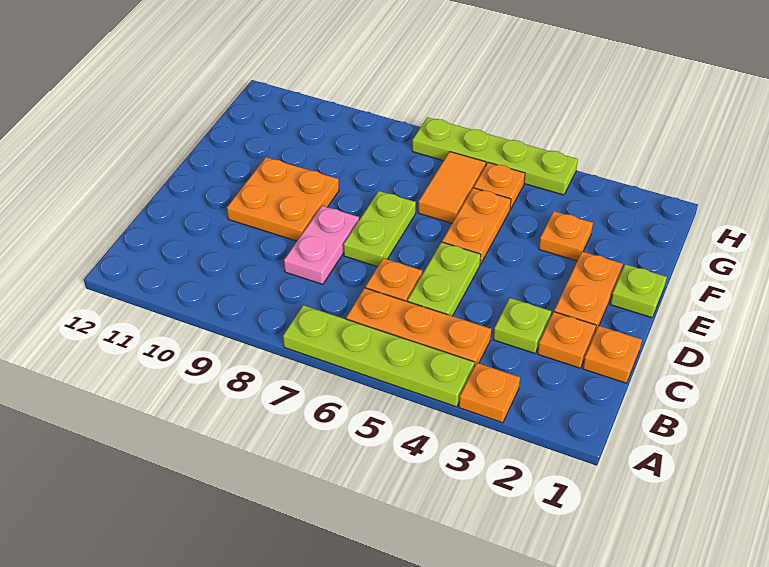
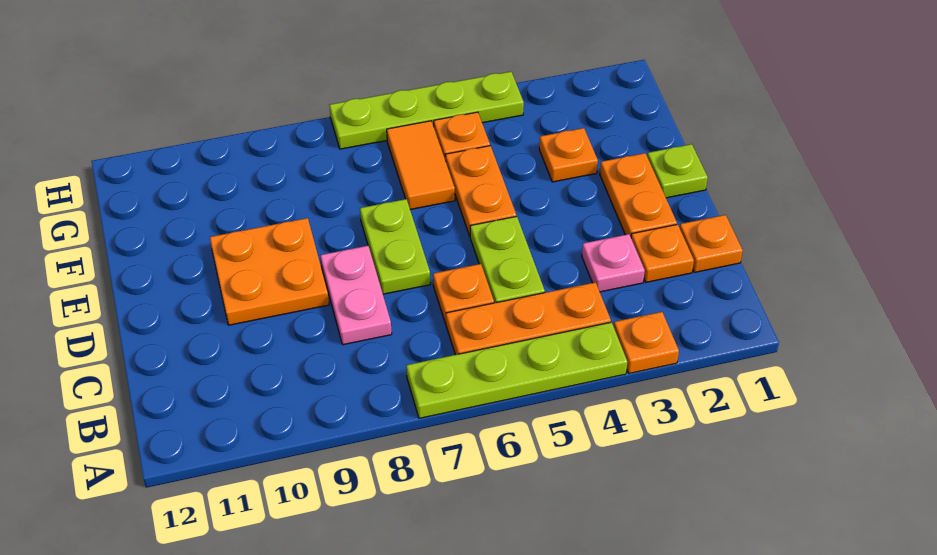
lime plate C3 level 1 -> pink plate C3 level 1

